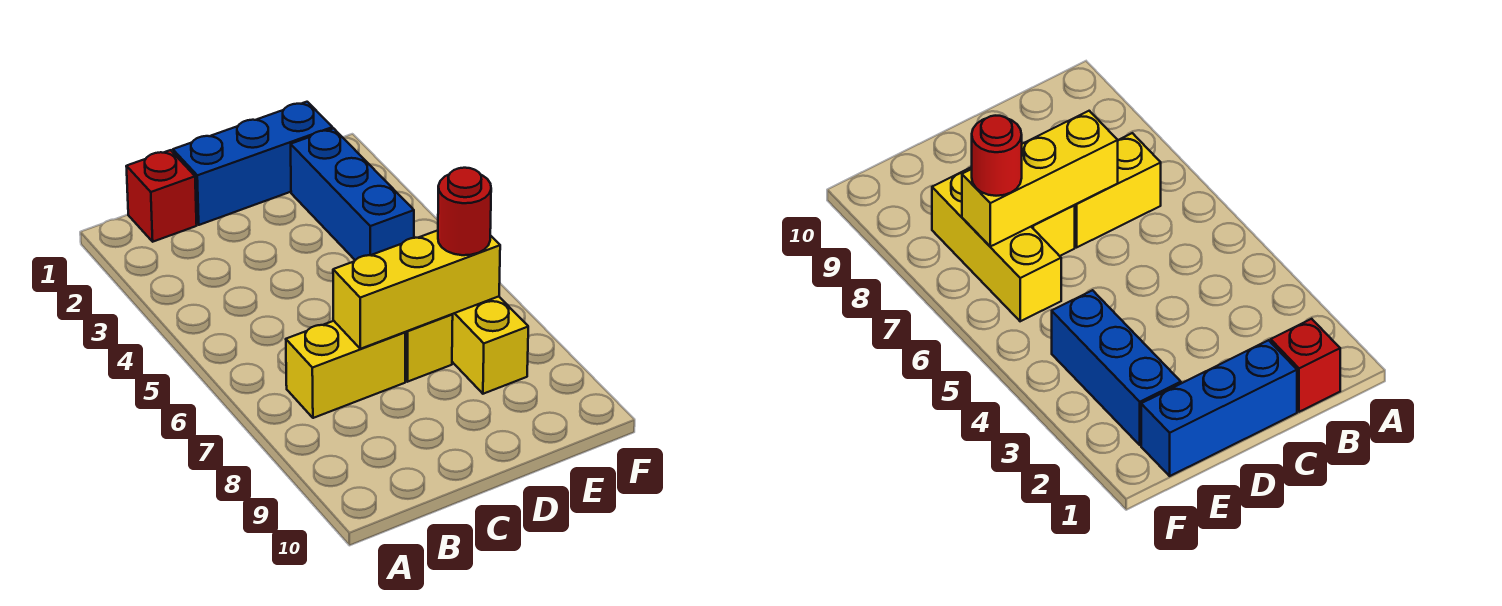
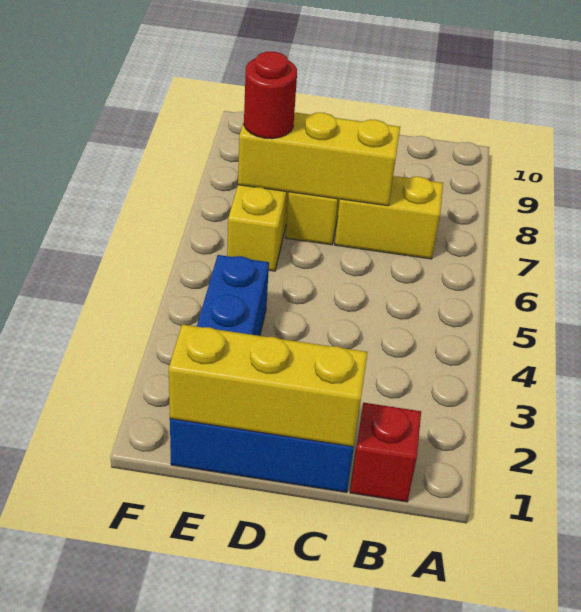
none -> yellow brick C1:E1 level 2

